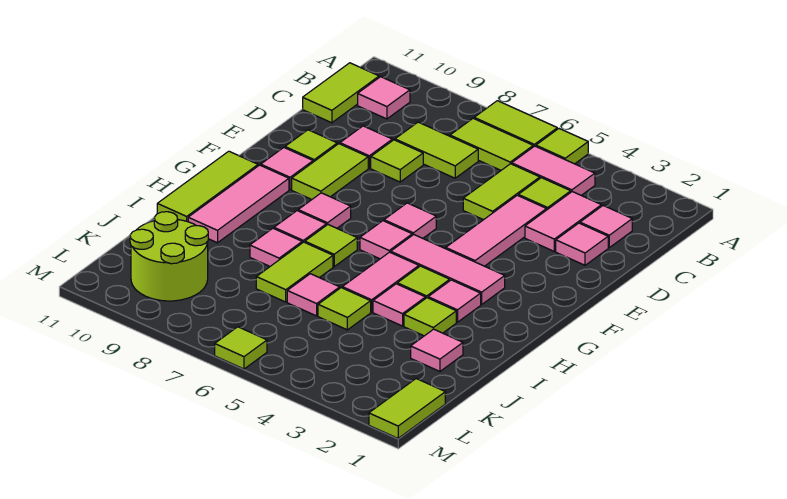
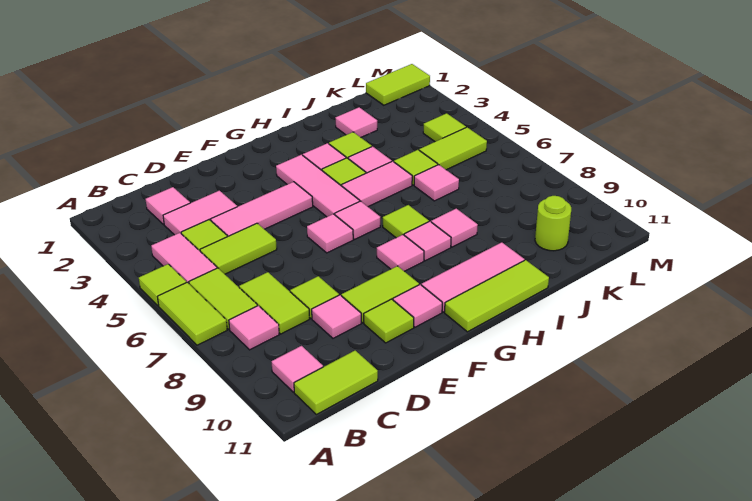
pink tile D2 level 1 -> pink tile B8 level 1
lime tile I7:J7 level 1 -> lime tile K5:L5 level 1
lime round brick K9:L10 level 1 -> lime round brick K10 level 1
lime tile M6 level 1 -> lime tile L4 level 1

